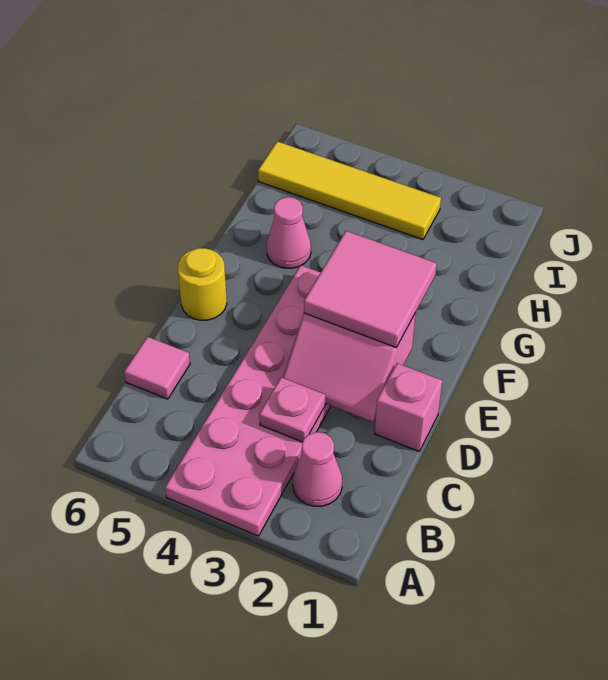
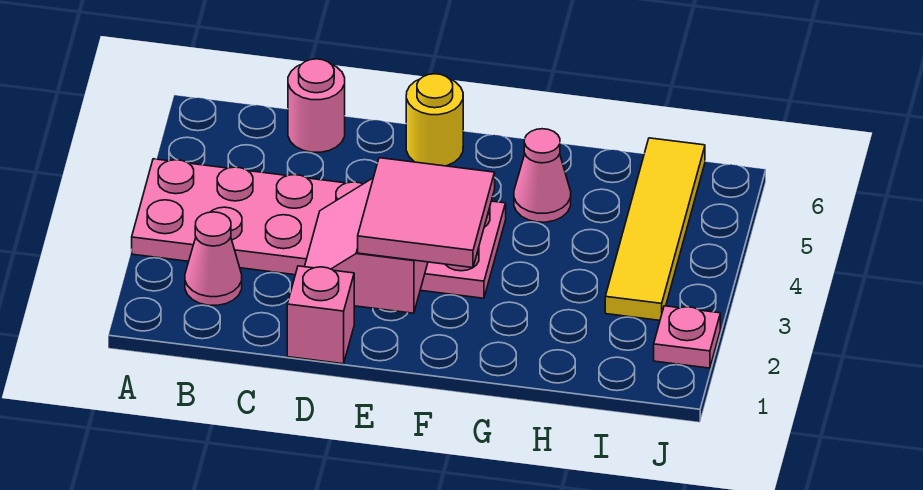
pink plate C3 level 2 -> pink plate J2 level 1
pink tile C6 level 1 -> pink round brick C6 level 1

